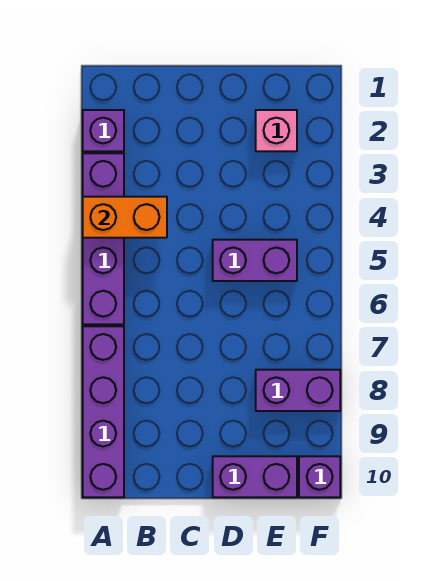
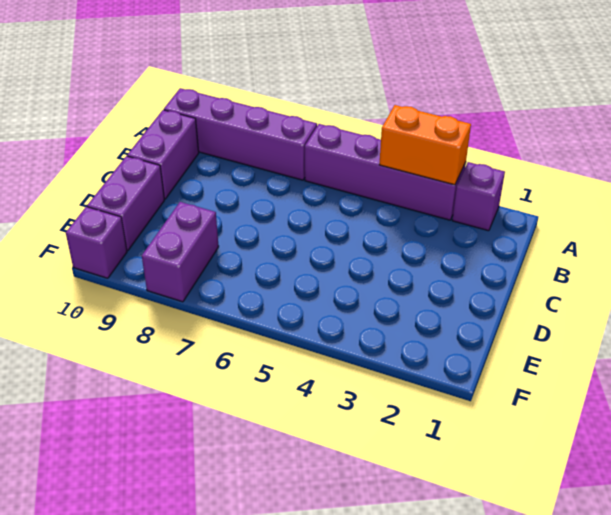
orange brick A4:B4 level 2 -> orange brick A3:A4 level 2
purple brick D5:E5 level 1 -> purple brick B10:C10 level 1
pink brick E2 level 1 -> none

